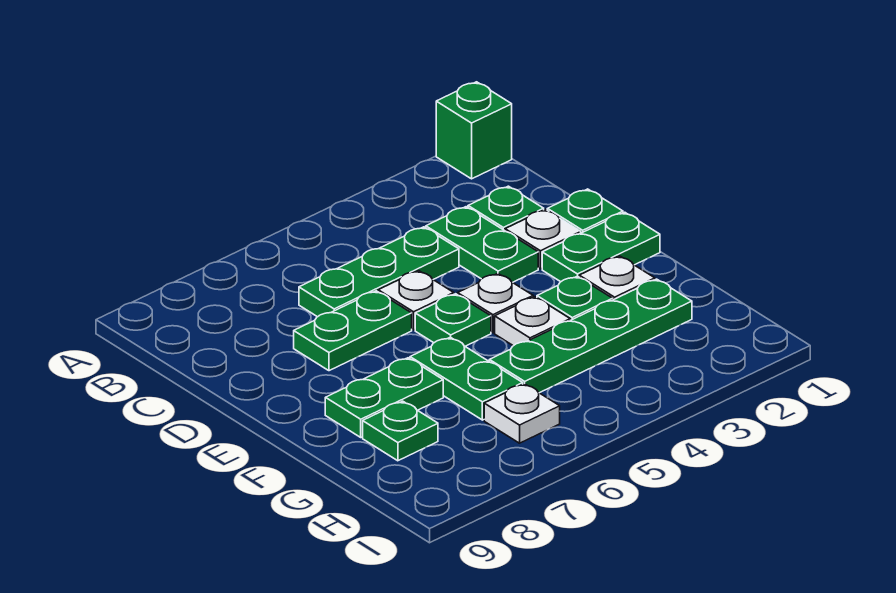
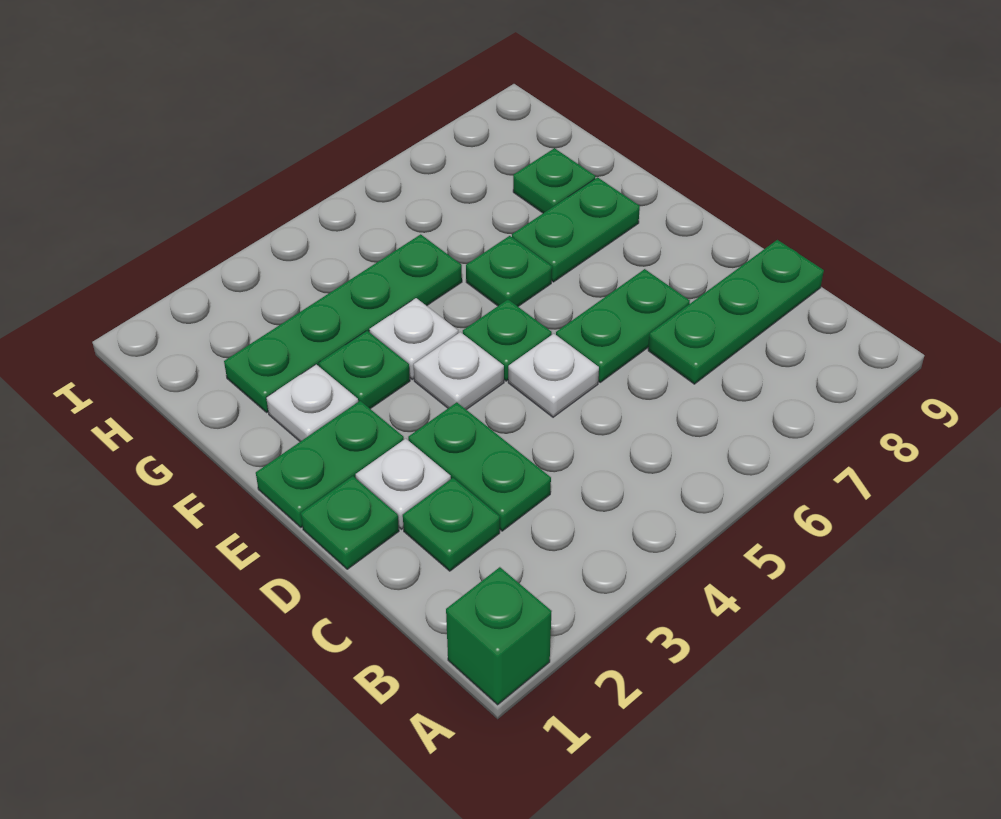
green plate C4:C6 level 1 -> green plate C7:C9 level 1
green plate F6:G6 level 1 -> green plate F6 level 1
white plate H6 level 1 -> none

